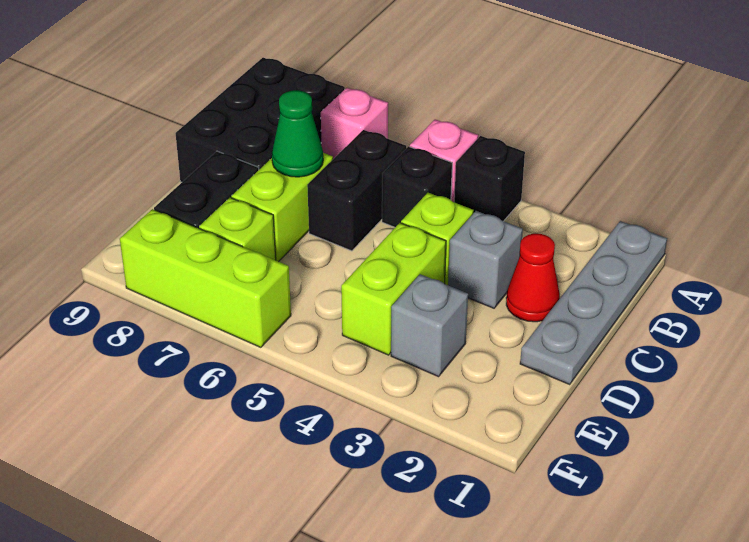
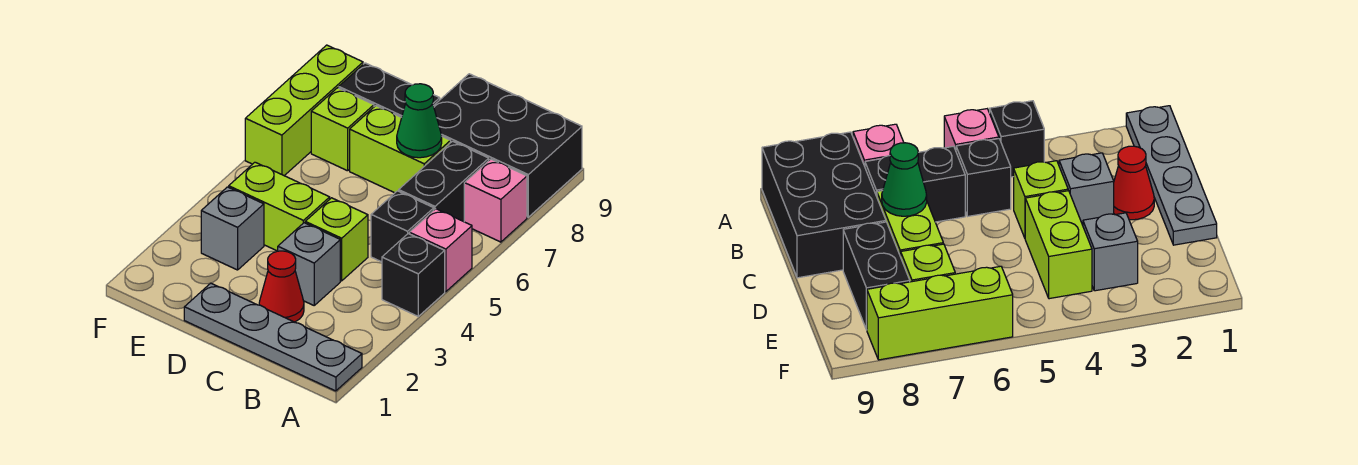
black brick B6:C6 level 1 -> black brick B6:B7 level 1

